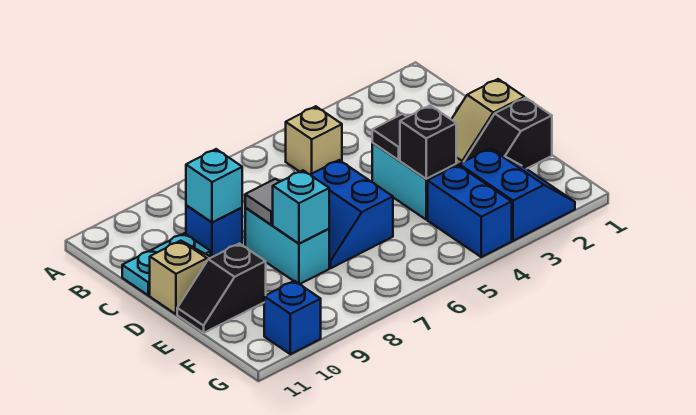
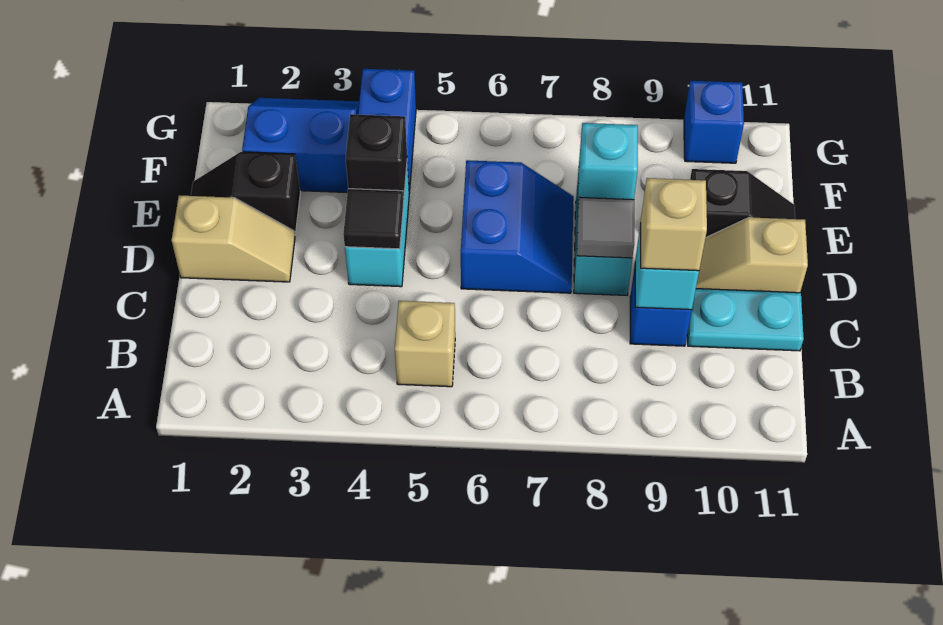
none -> tan brick C9 level 3
black slope E1:E2 level 1 top 1 -> black slope E1:E2 level 1 top 2
blue slope F2:G3 level 1 top 3 -> blue slope F2:G3 level 1 top F

